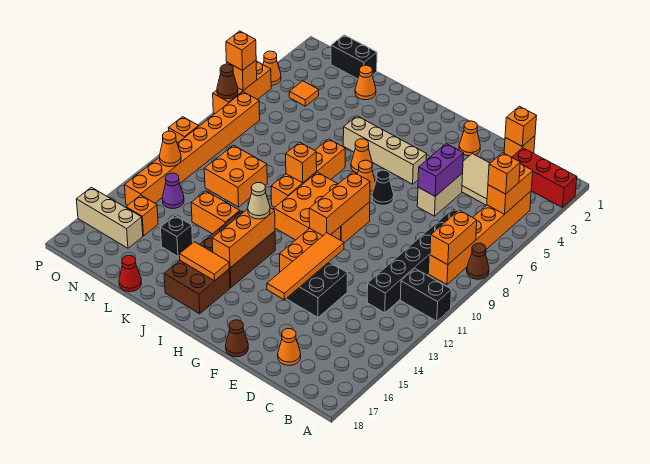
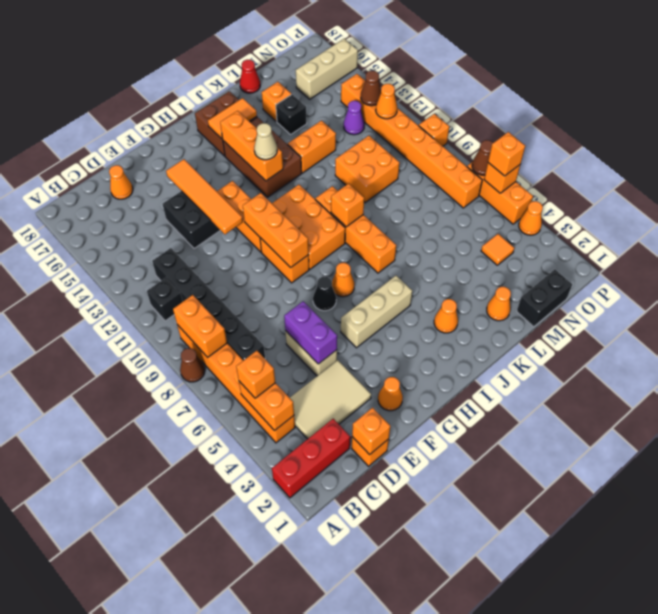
black brick A11:B11 level 1 -> black brick B11 level 1
brown cone F18 level 1 -> brown cone O13 level 2
tan brick G5:J5 level 1 -> tan brick G5:I5 level 1
orange cone I6 level 1 -> orange cone J3 level 1
orange brick N15 level 1 -> orange brick L16 level 1

